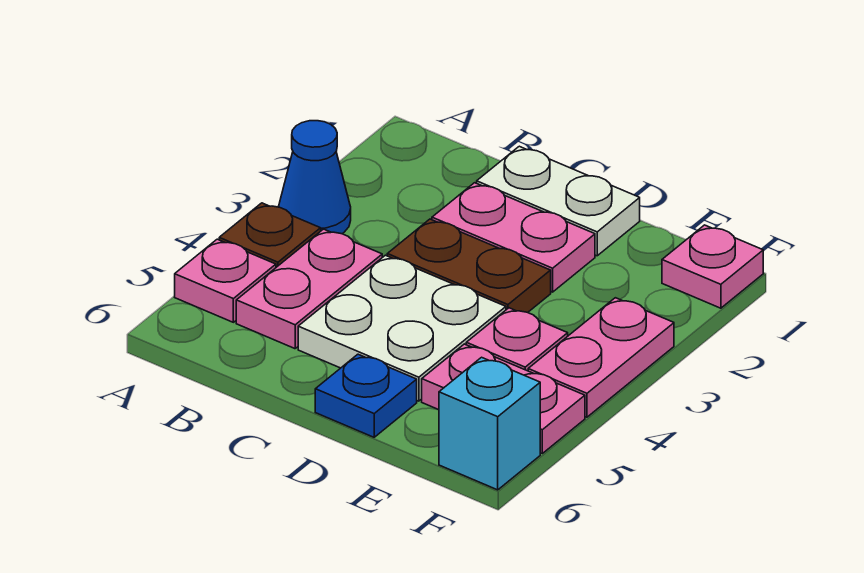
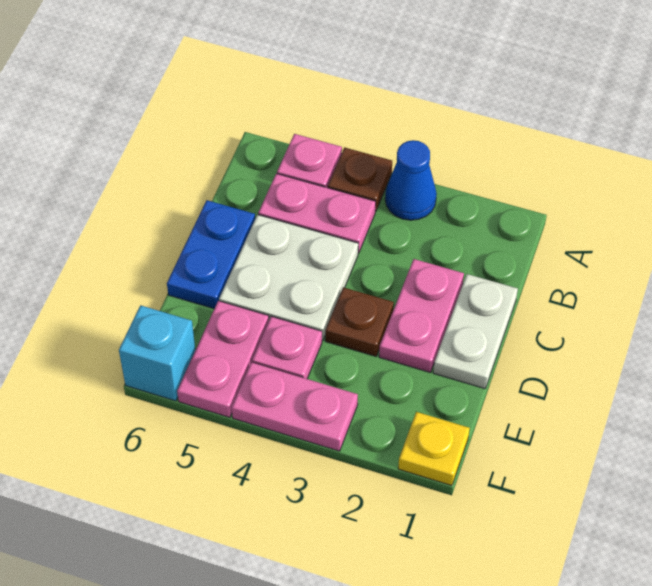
brown plate C3:D3 level 1 -> brown plate D3 level 1
blue plate D6 level 1 -> blue plate C6:D6 level 1
pink plate F1 level 1 -> yellow plate F1 level 1

